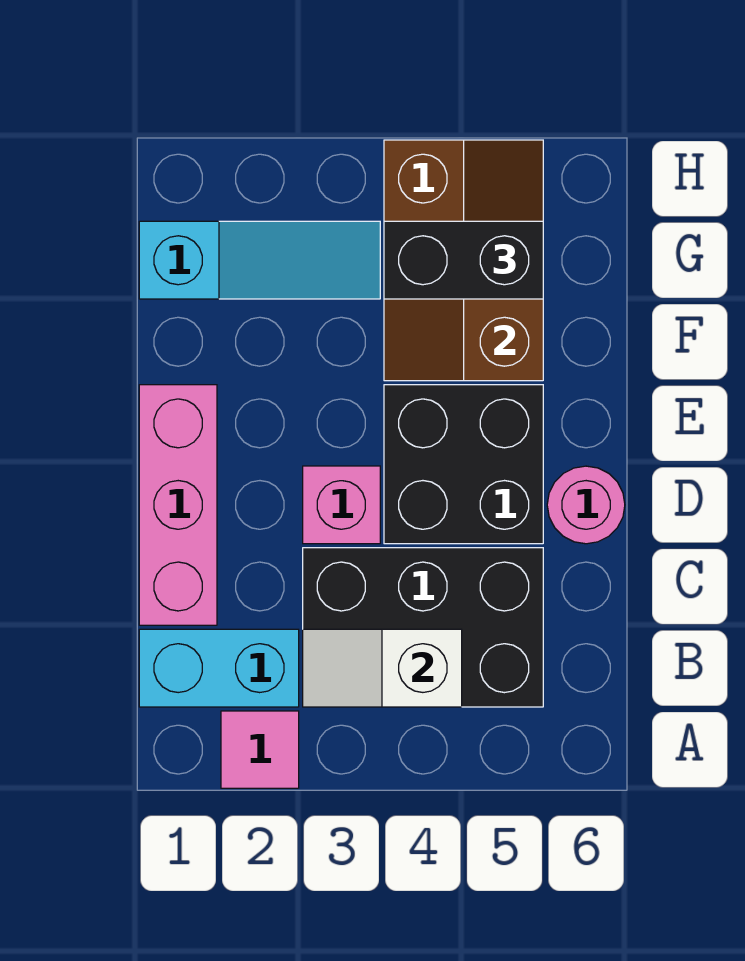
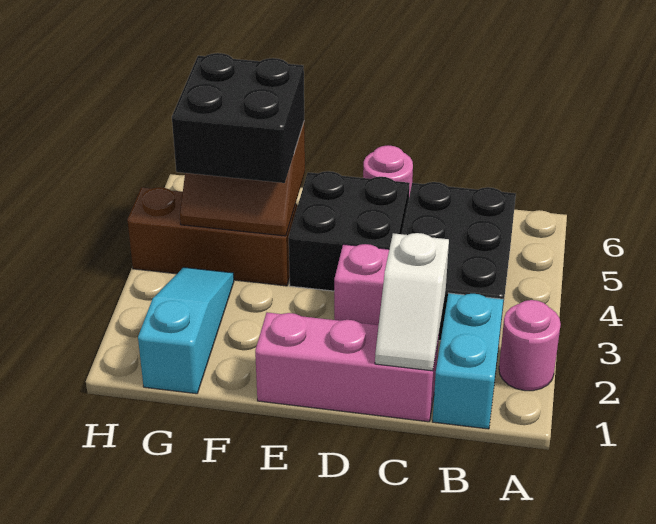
pink tile A2 level 1 -> pink round brick A2 level 1
white slope B3:B4 level 2 top 4 -> white slope C1:C2 level 2 top 2
black brick G4:G5 level 3 -> black brick F4:G5 level 3

